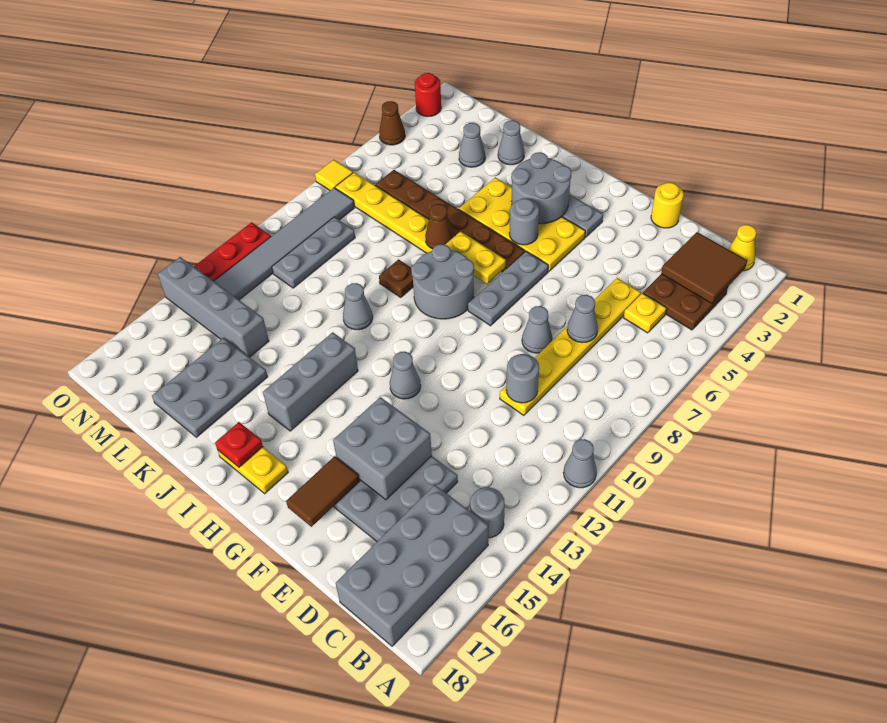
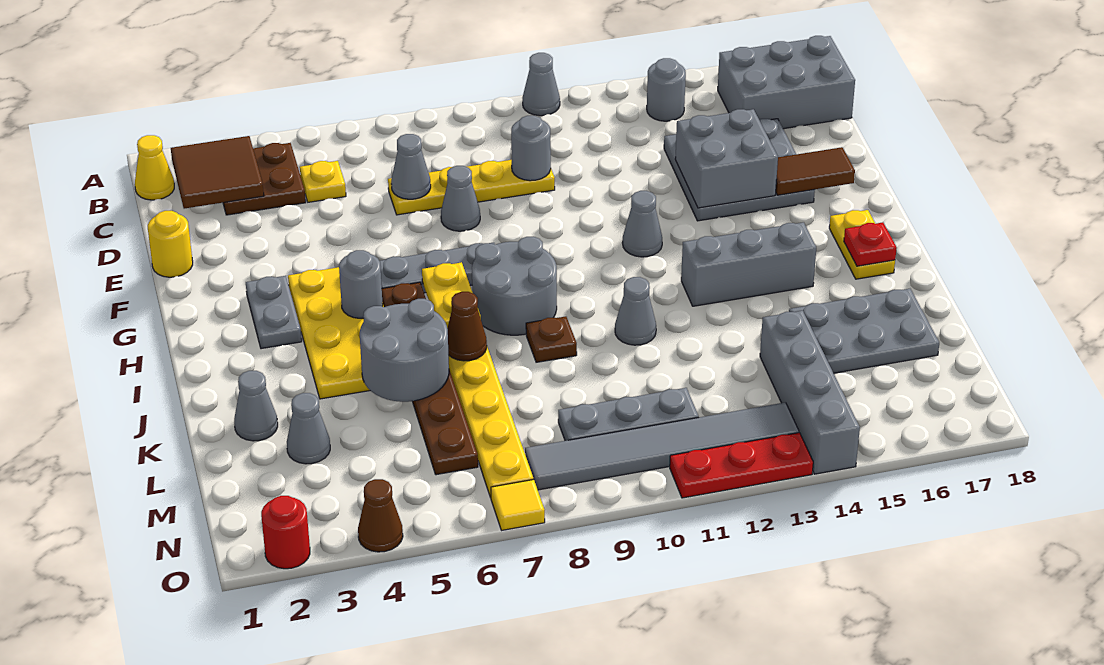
grey brick B15:C18 level 1 -> grey brick B16:C18 level 1
yellow plate D5:D10 level 1 -> yellow plate D7:D10 level 1
grey round brick H3:I4 level 2 -> grey round brick J5:K6 level 2

